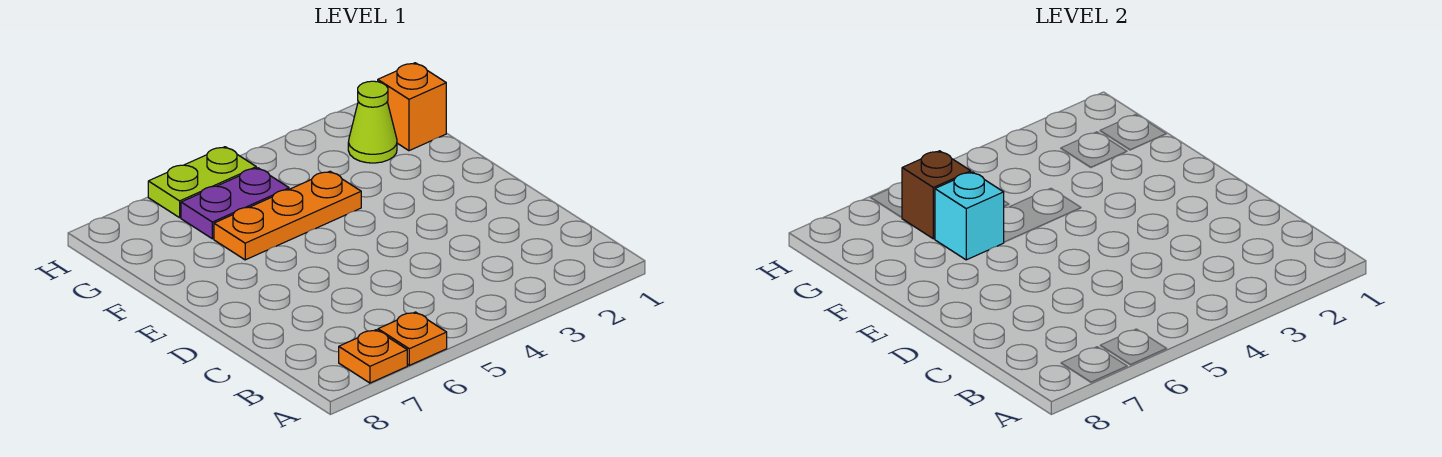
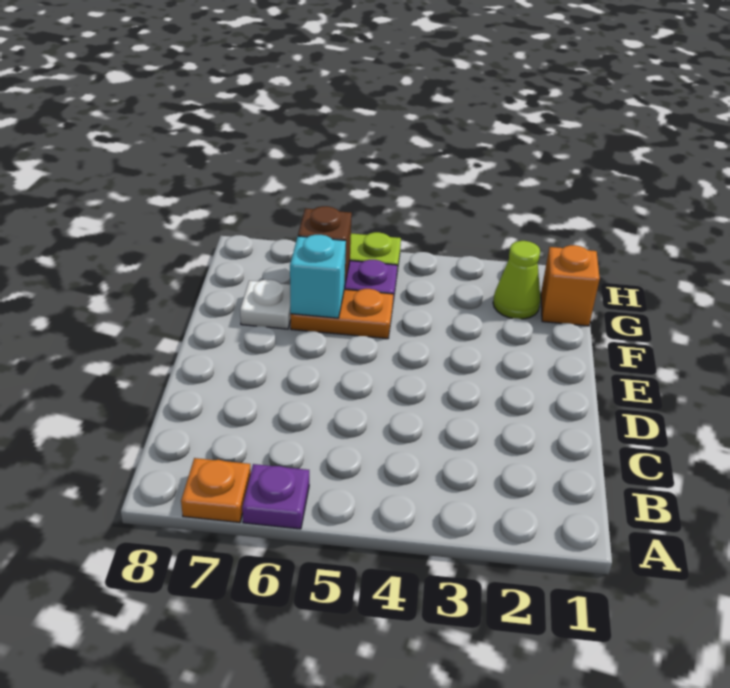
orange plate A6 level 1 -> purple plate A6 level 1
orange plate F4:F6 level 1 -> orange plate F5:F6 level 1
none -> white plate F7 level 1

